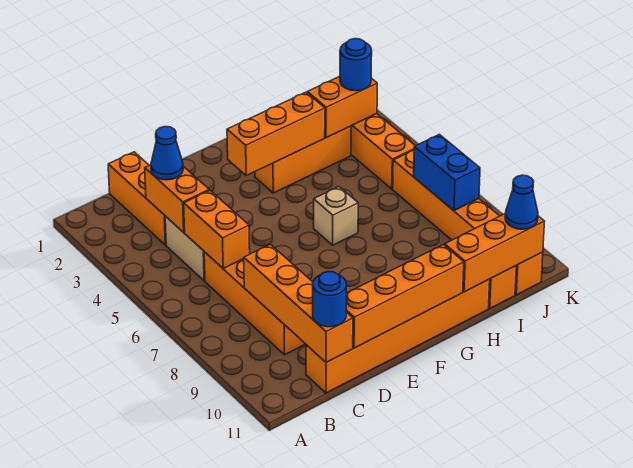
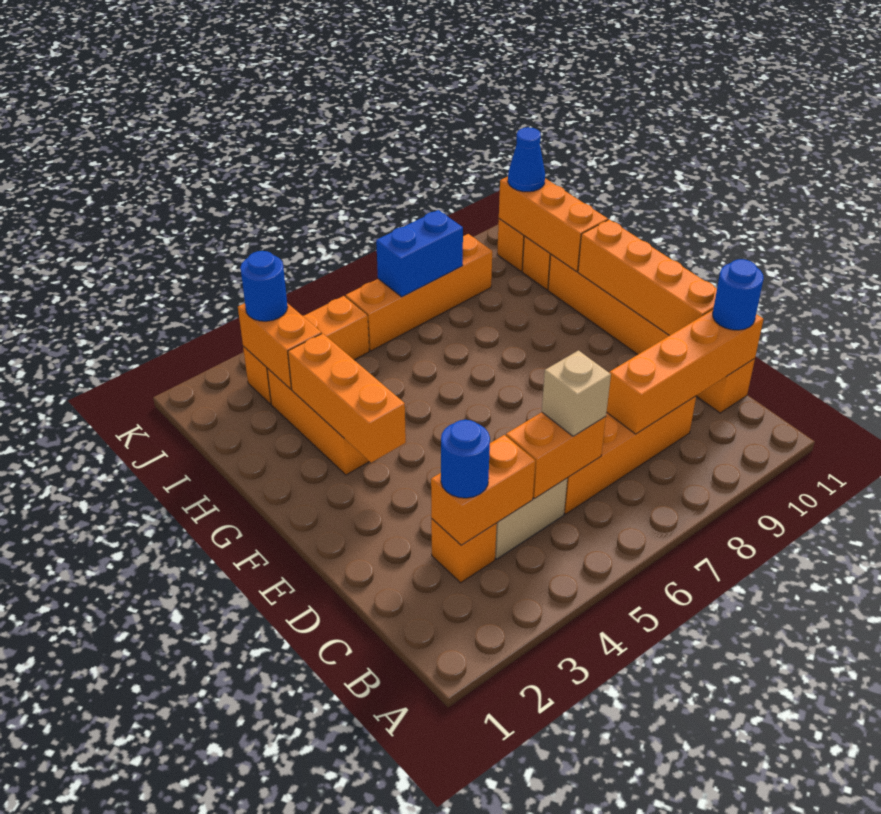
orange brick C1:C3 level 1 -> orange brick C3 level 1
blue cone C3 level 3 -> blue round brick C3 level 3
tan brick G6 level 1 -> tan brick C6 level 3

